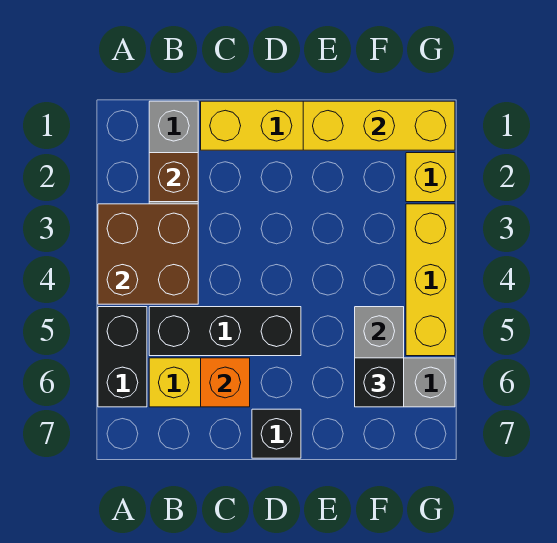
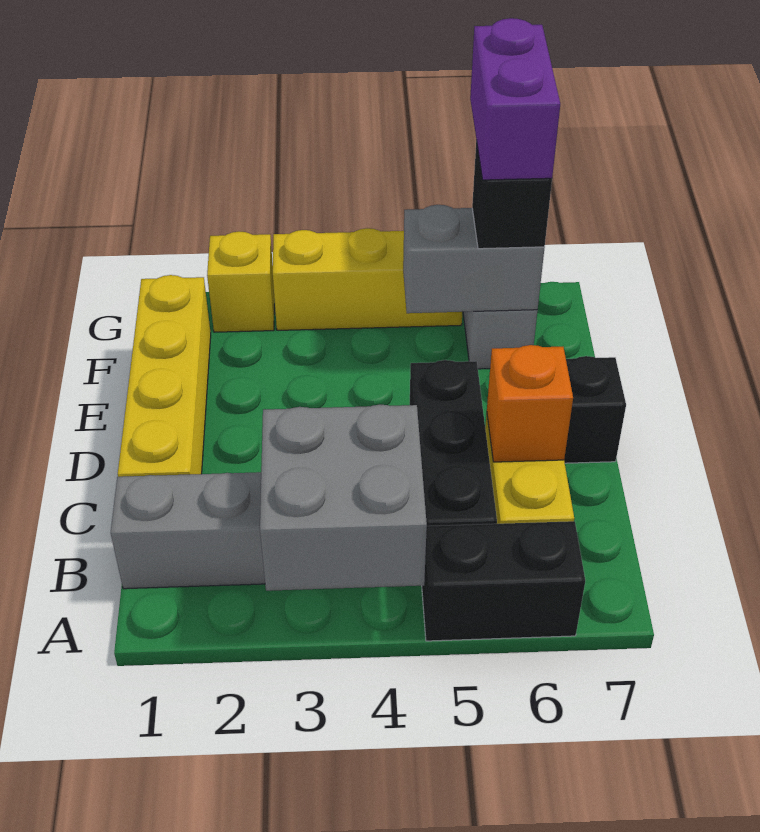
brown brick A3:B4 level 2 -> grey brick A3:B4 level 2
brown brick B2 level 2 -> none
yellow brick E1:G1 level 2 -> none
none -> purple brick F6:G6 level 4

